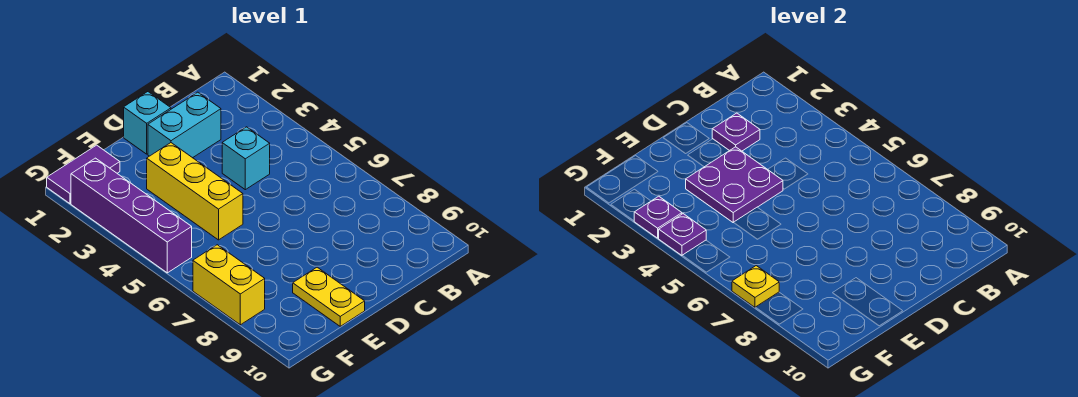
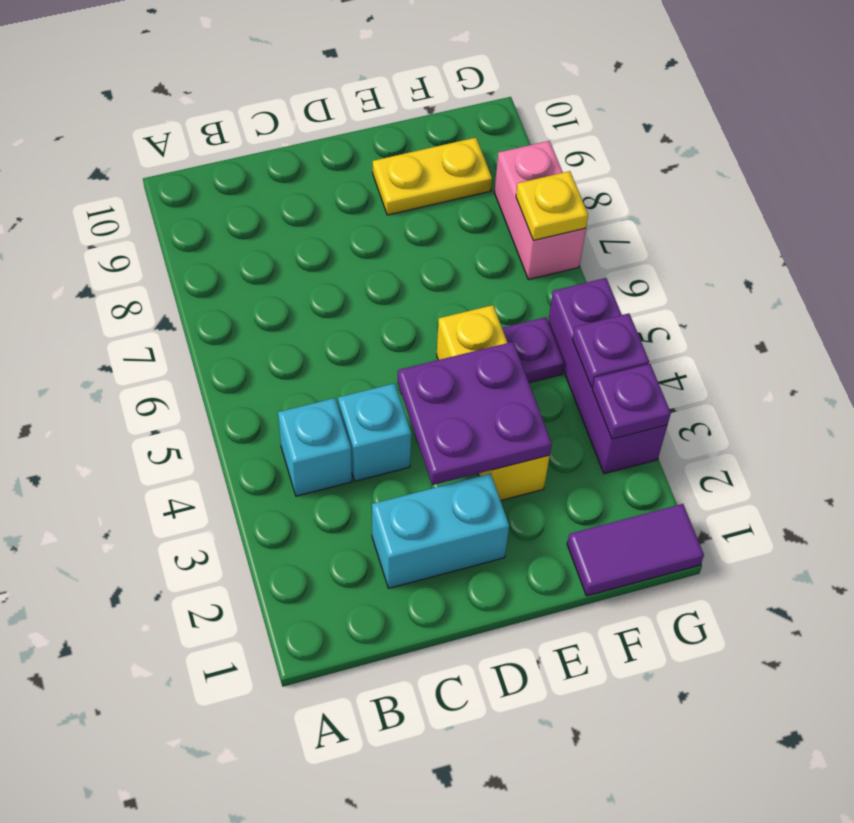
purple plate C2 level 2 -> purple plate F5 level 1
cyan brick D1 level 1 -> cyan brick B4 level 1
yellow plate E9:E10 level 1 -> yellow plate E9:F9 level 1
purple brick G2:G5 level 1 -> purple brick G3:G5 level 1
yellow brick G7:G8 level 1 -> pink brick G7:G8 level 1

